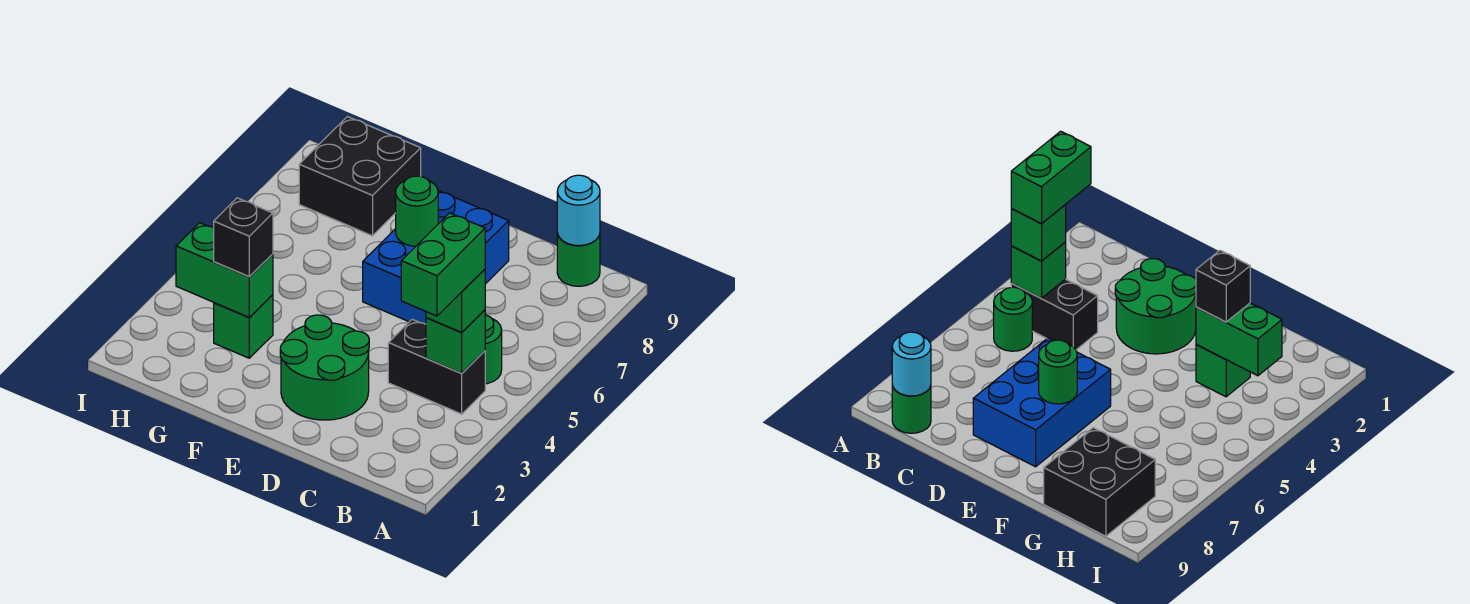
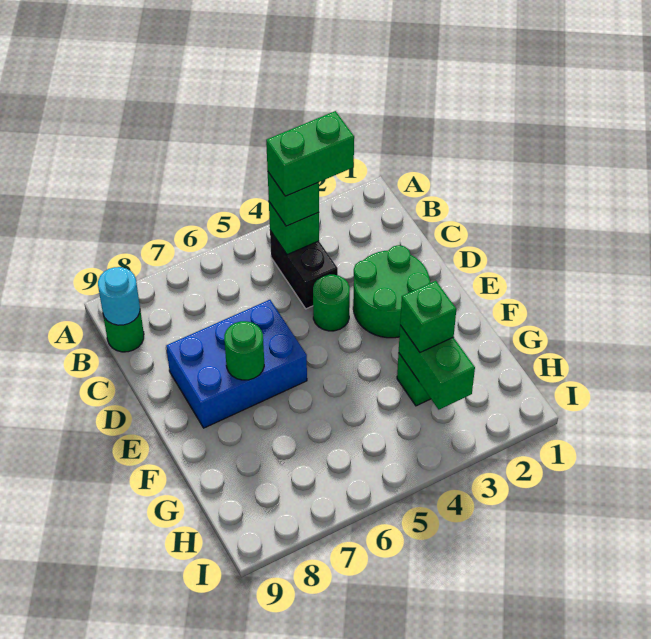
green round brick B5 level 1 -> green round brick D4 level 1
black brick G3 level 3 -> green brick G3 level 3
black brick G8:H9 level 1 -> none

